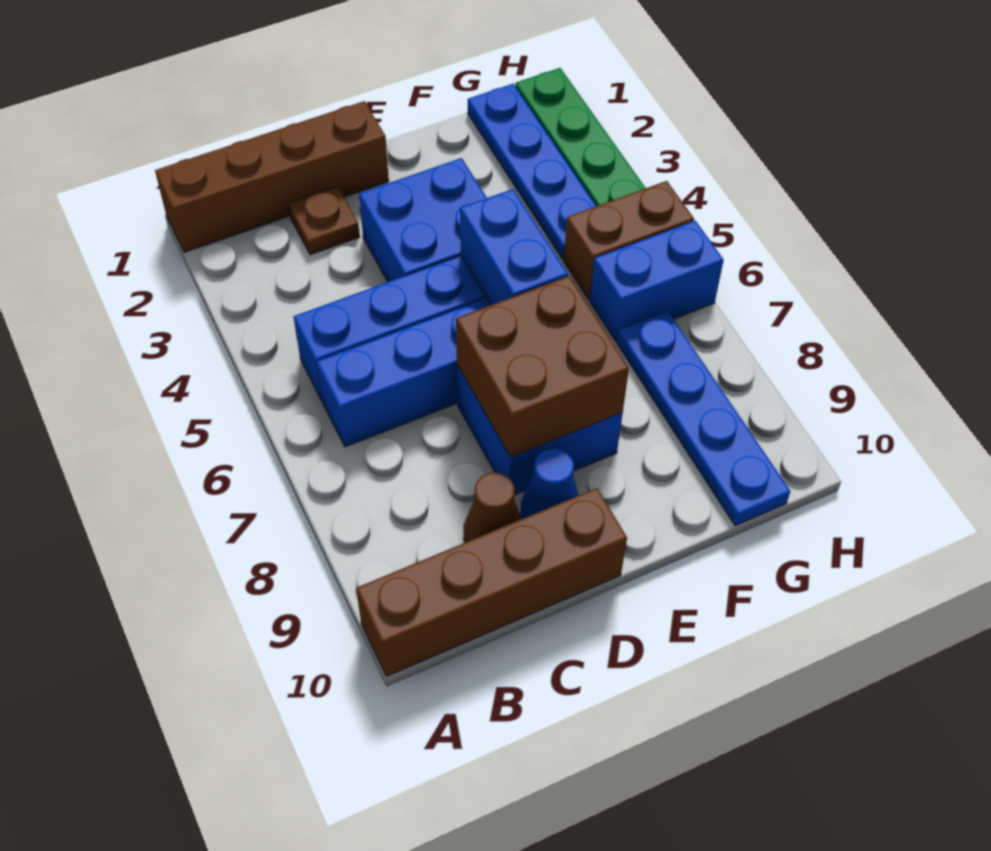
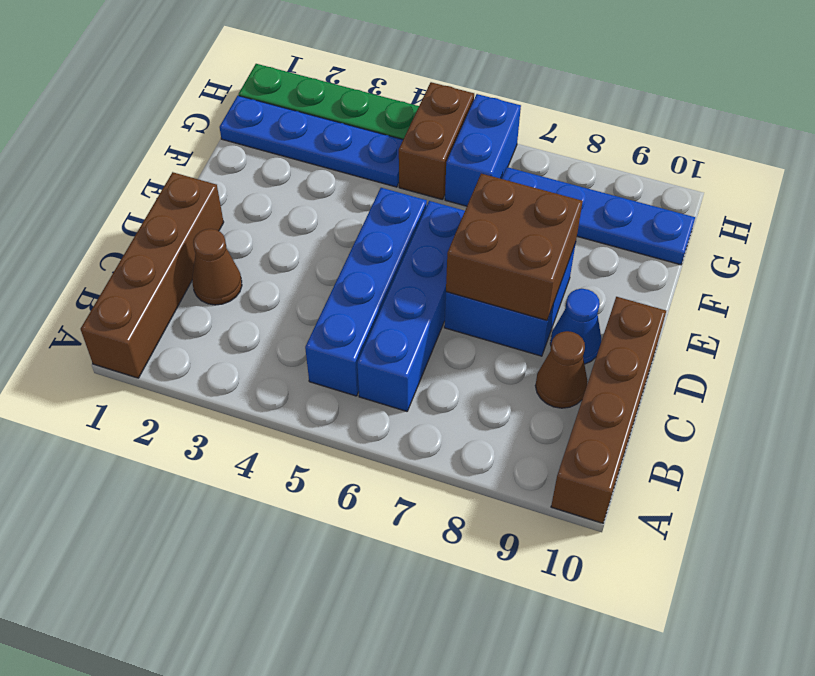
brown plate C2 level 1 -> brown cone C2 level 1
blue brick D3:E4 level 1 -> none
blue brick E5:E6 level 2 -> none

